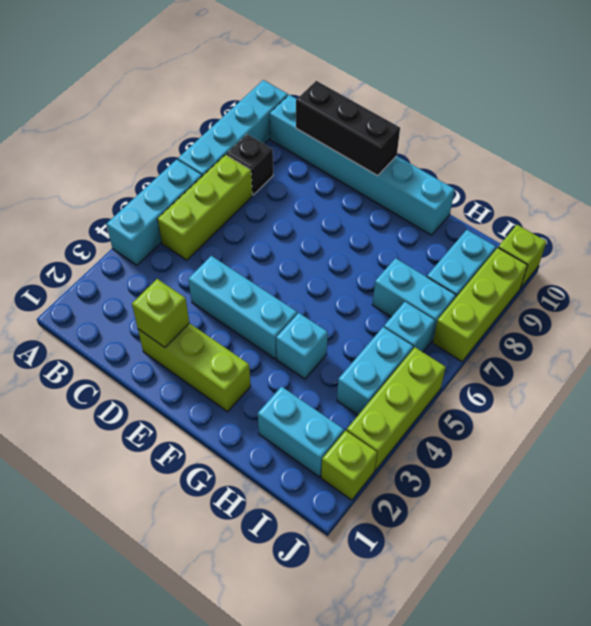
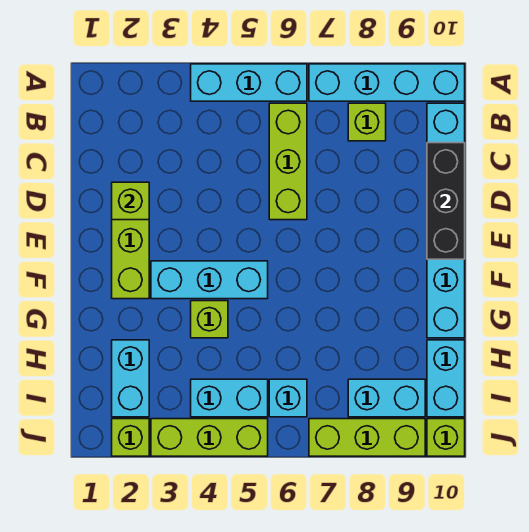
lime brick B5:B7 level 1 -> lime brick B6:D6 level 1
black brick B8 level 1 -> lime brick B8 level 1
cyan brick D4:F4 level 1 -> cyan brick F3:F5 level 1
cyan brick G4 level 1 -> lime brick G4 level 1
cyan brick H7:I7 level 1 -> cyan brick H10:I10 level 1

